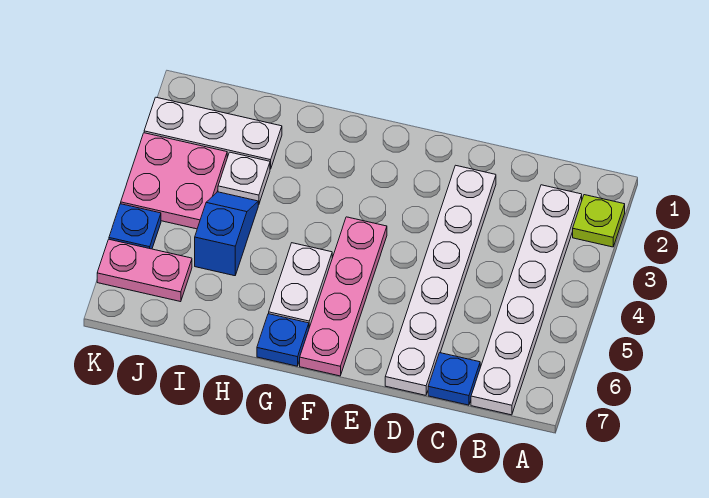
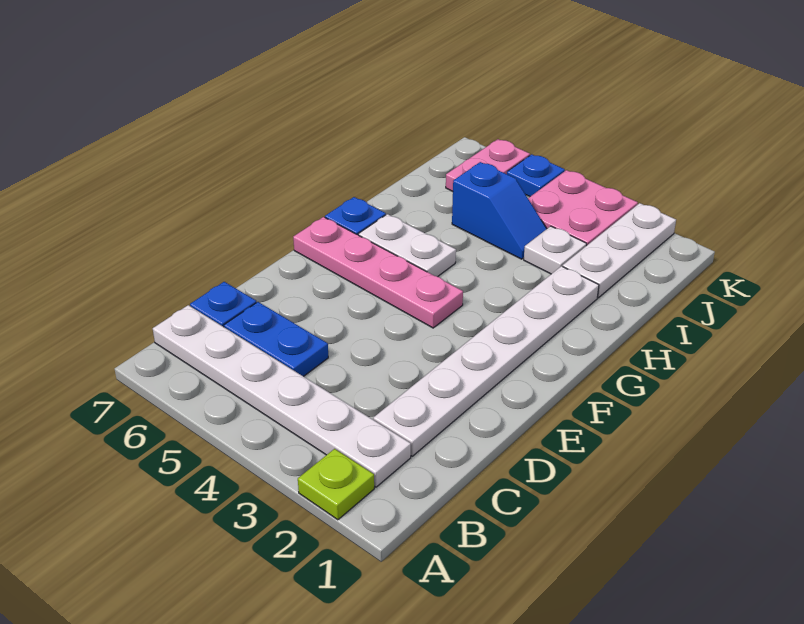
none -> blue plate C5:C6 level 1
white plate D2:D7 level 1 -> white plate C2:H2 level 1

